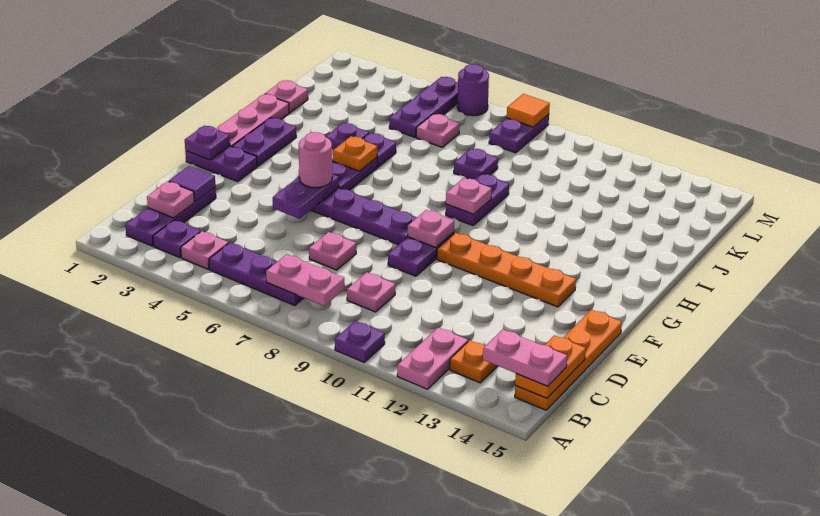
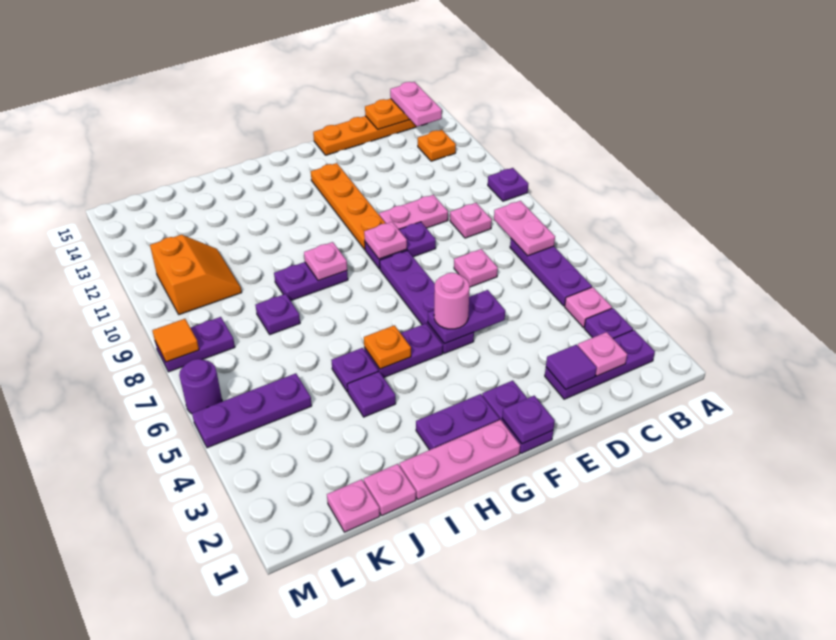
pink plate A12:B12 level 1 -> pink plate D10:E10 level 1
pink plate K6 level 1 -> pink plate K1 level 1
none -> orange slope K10:L11 level 1 top L

